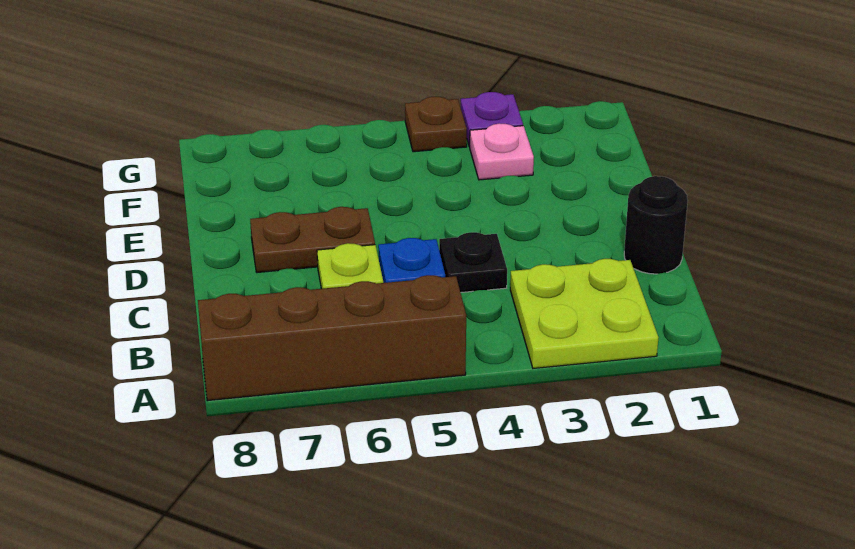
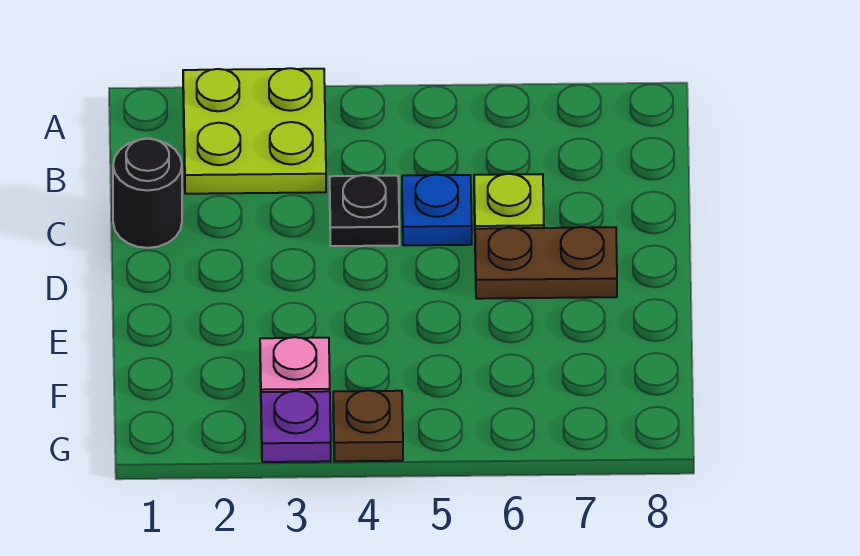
brown brick A5:A8 level 1 -> none

